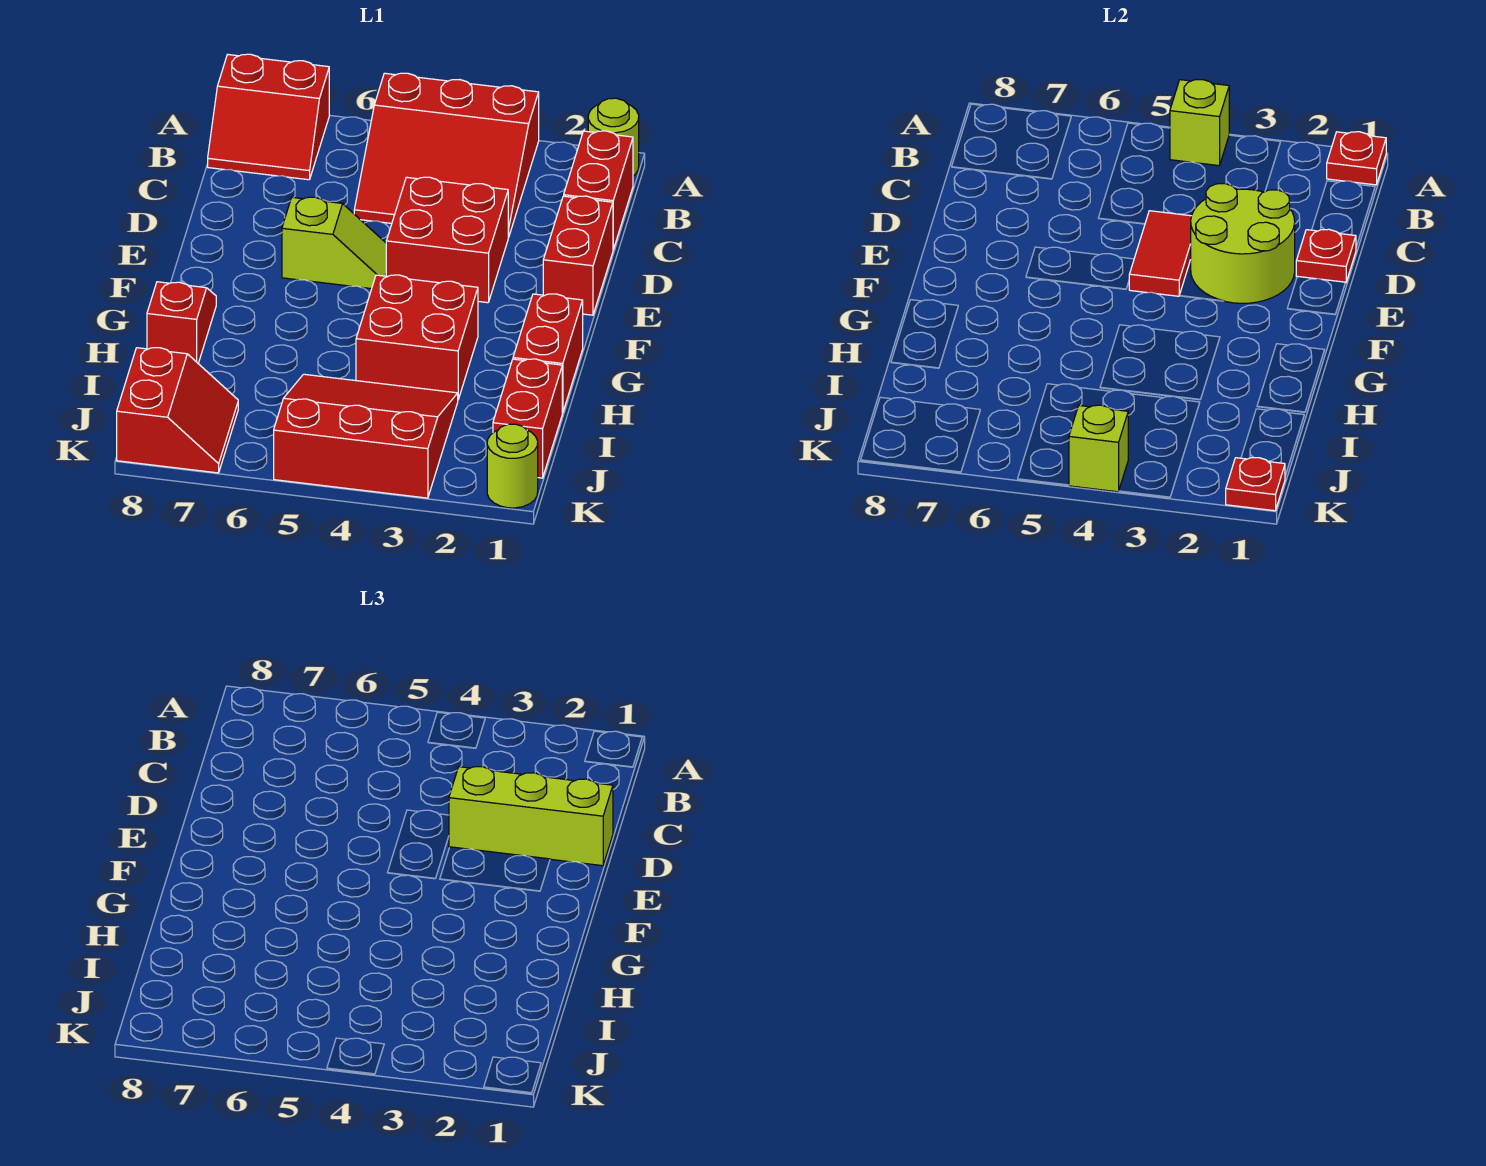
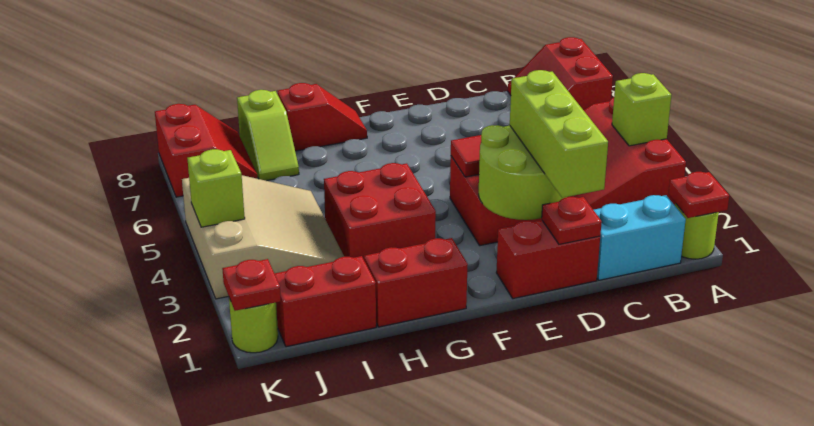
red brick B1:C1 level 1 -> cyan brick B1:C1 level 1
lime slope E5:E6 level 1 top 6 -> lime slope I7:I8 level 1 top 8
red slope I3:K5 level 1 top K -> tan slope I3:K5 level 1 top K
red slope J7:K8 level 1 top 8 -> red slope J7:K8 level 1 top K

